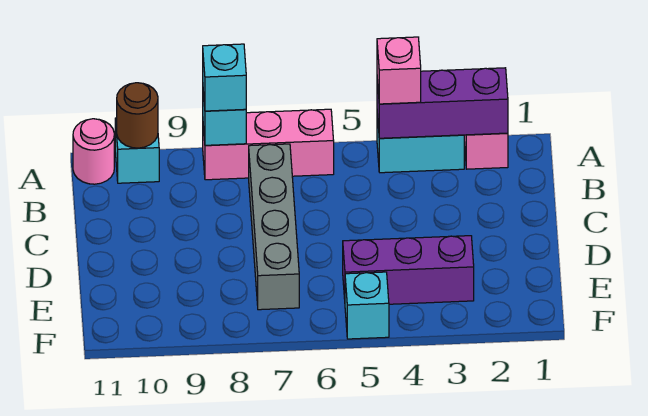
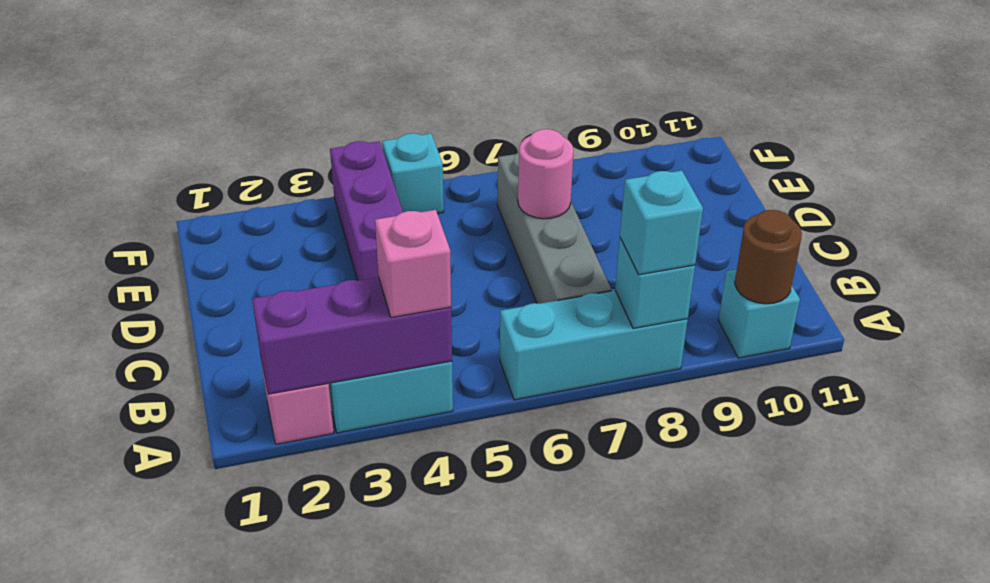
pink brick A6:A8 level 1 -> cyan brick A6:A8 level 1
pink round brick A11 level 1 -> pink round brick D7 level 2
purple brick E3:E5 level 1 -> purple brick D4:F4 level 1

